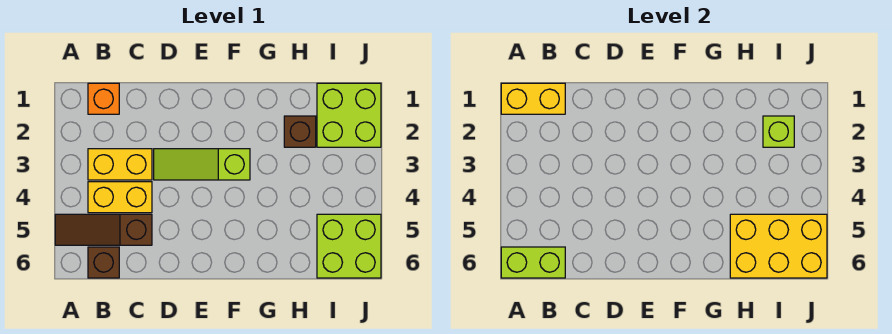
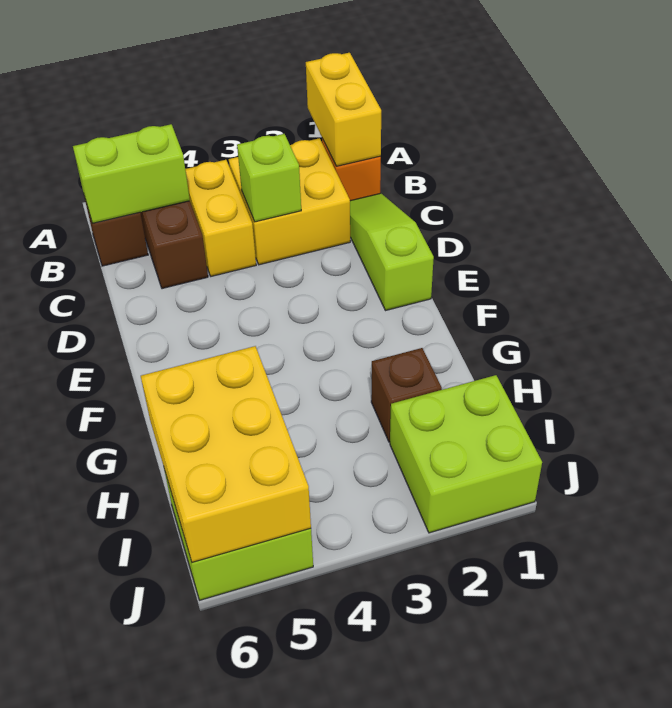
lime brick A6:B6 level 2 -> lime brick B5:B6 level 2
yellow brick B3:C3 level 1 -> yellow brick B2:C3 level 1
lime slope D3:F3 level 1 top F -> lime slope C1:E1 level 1 top E
lime brick I2 level 2 -> lime brick C3 level 2

